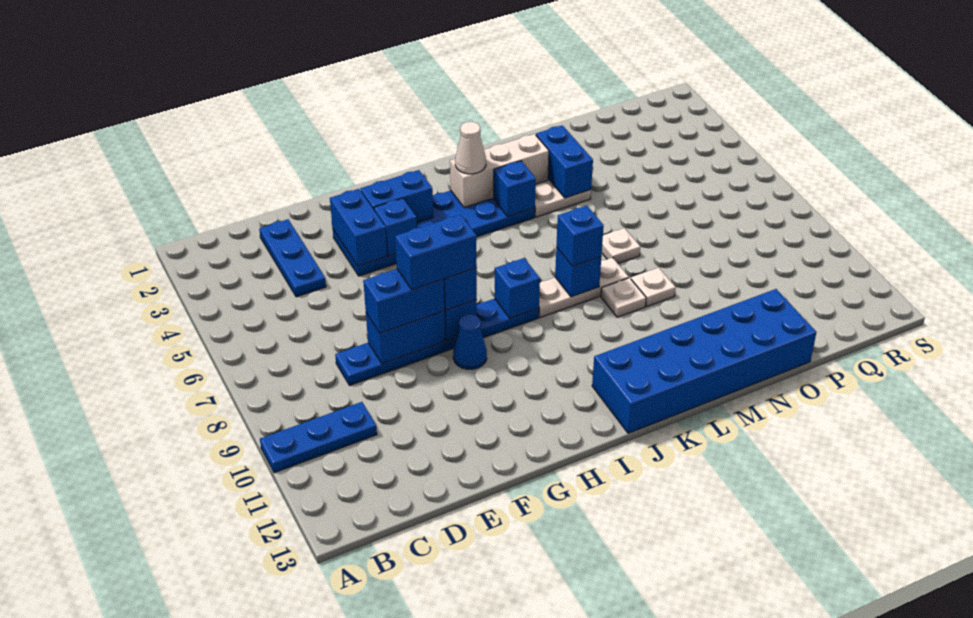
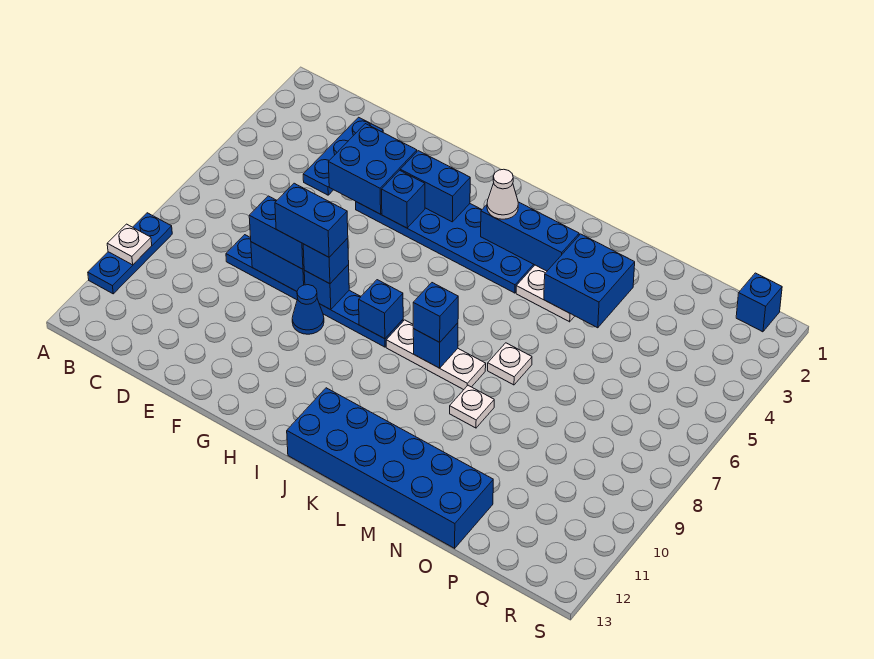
blue plate A10:C10 level 1 -> blue plate A9:A11 level 1
blue brick F3:F4 level 2 -> blue brick E3:F4 level 2
white brick J3:L3 level 2 -> blue brick J3:L3 level 2
blue brick K4 level 2 -> blue brick R1 level 1
white plate L9 level 1 -> white plate A10 level 2
blue brick M3:M4 level 2 -> blue brick M3:N4 level 2

